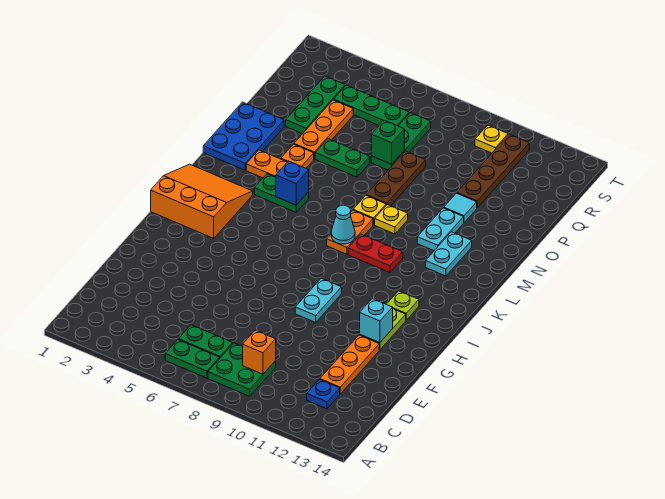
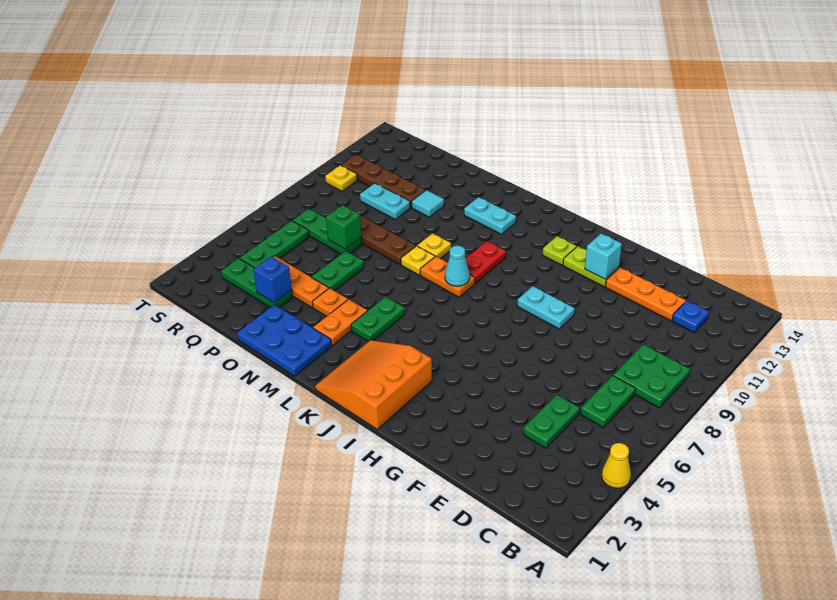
none -> yellow cone A4 level 1
green plate B6:B7 level 1 -> green plate D4:D5 level 1
orange brick C9 level 2 -> none
blue brick L5 level 2 -> blue brick P3 level 2
cyan plate M11:N11 level 1 -> cyan plate P10:Q10 level 1

